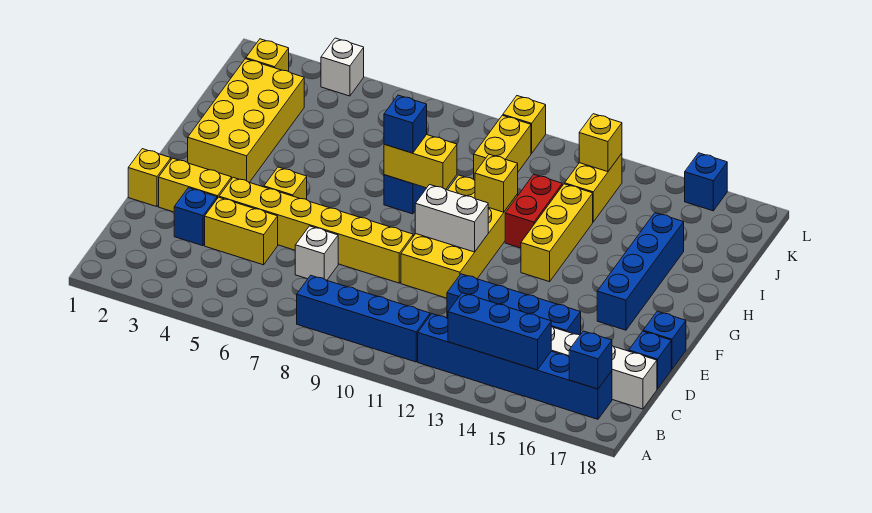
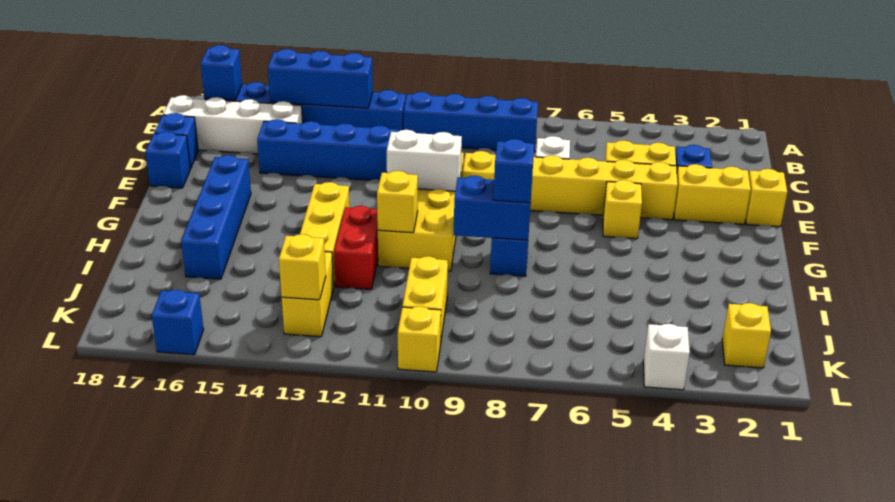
yellow brick G2:J3 level 1 -> none
yellow brick H8:H9 level 2 -> blue brick H8:H9 level 2

